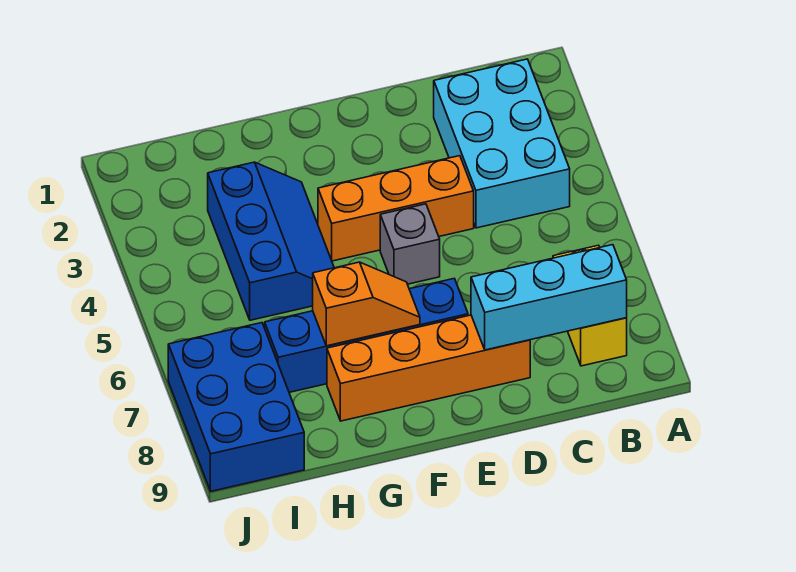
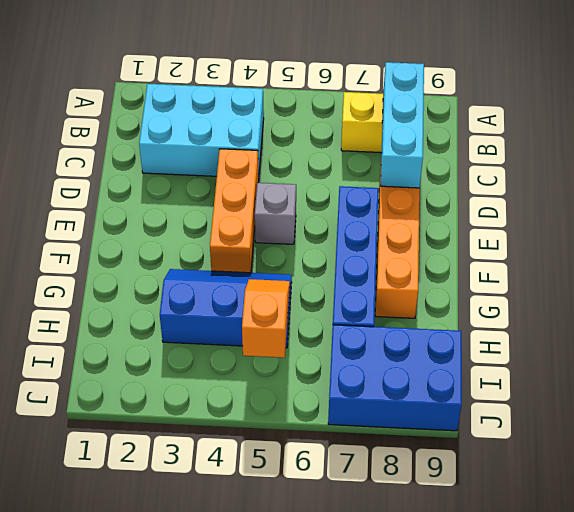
orange slope F7:G7 level 2 top G -> orange slope H5:I5 level 2 top I

